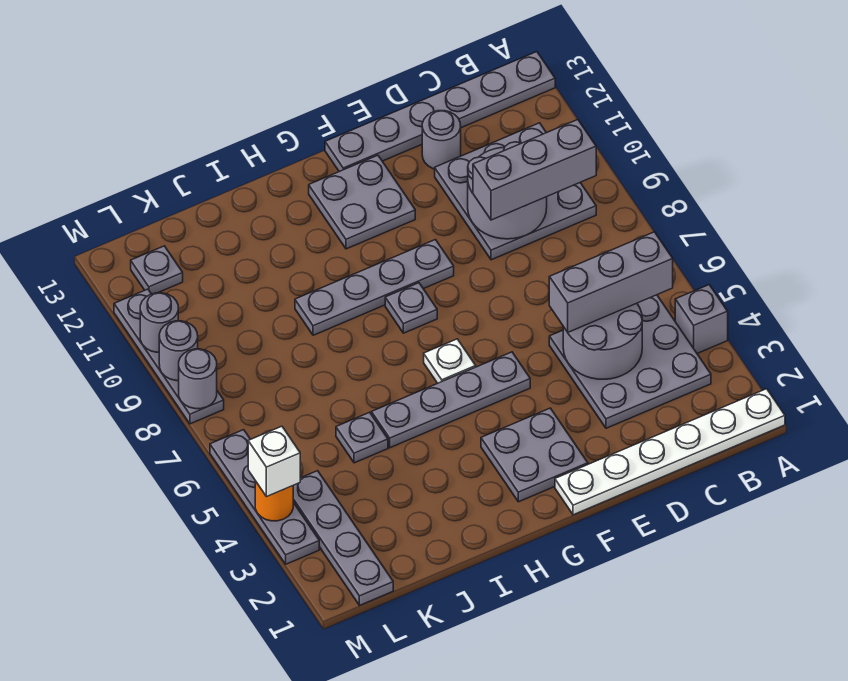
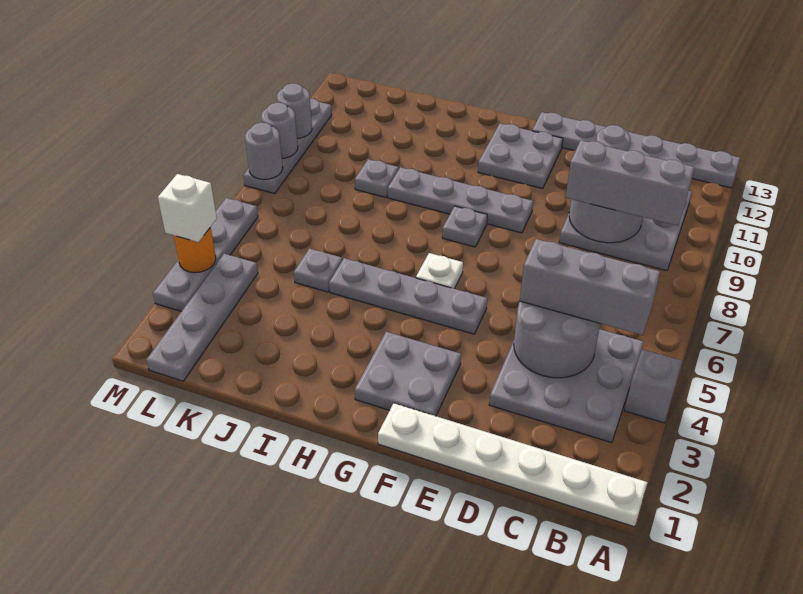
grey plate L12 level 1 -> grey plate J9 level 1

